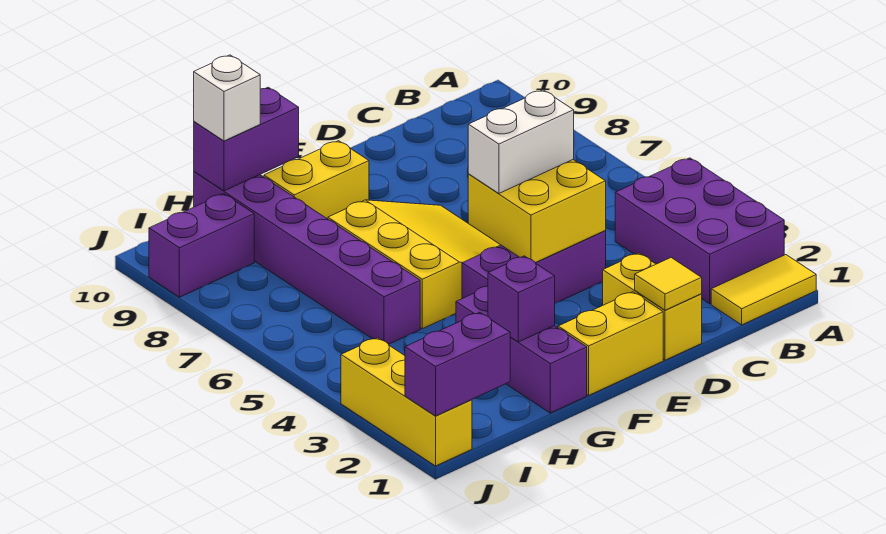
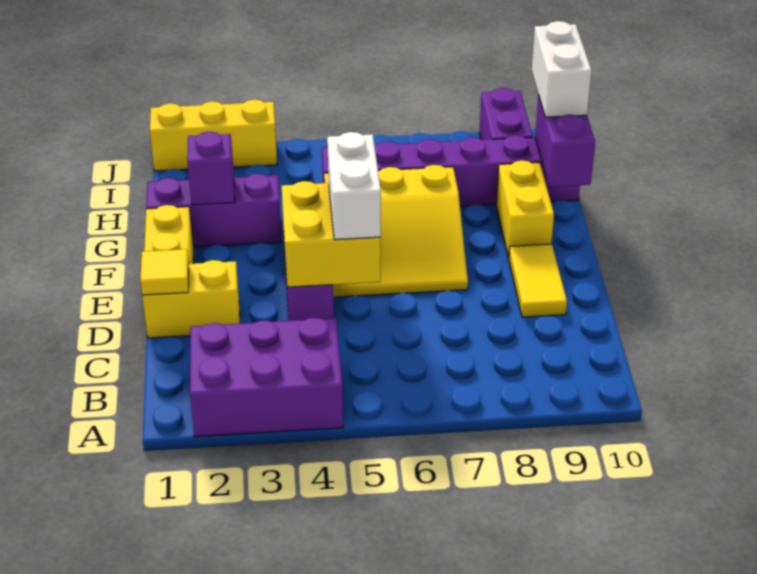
yellow tile A1:B1 level 1 -> yellow tile D9:E9 level 1
white brick H10 level 3 -> white brick H10:I10 level 3
purple brick I1:J1 level 2 -> none

